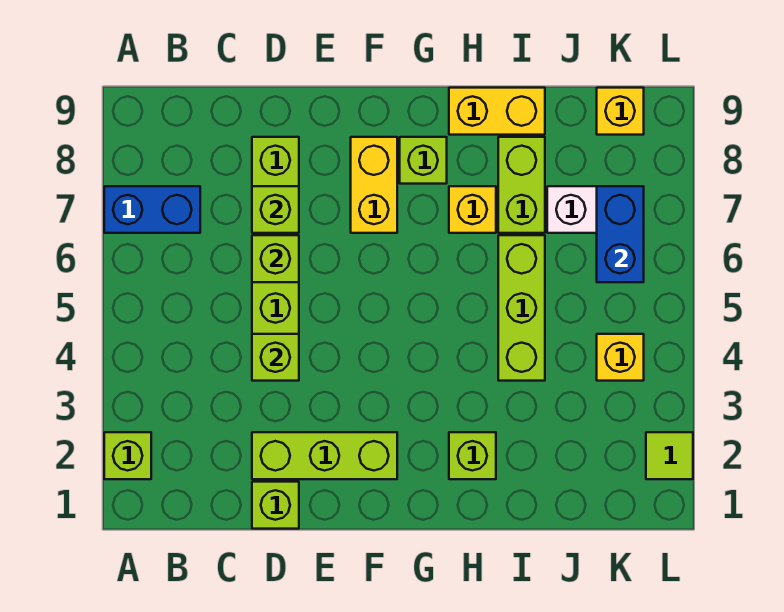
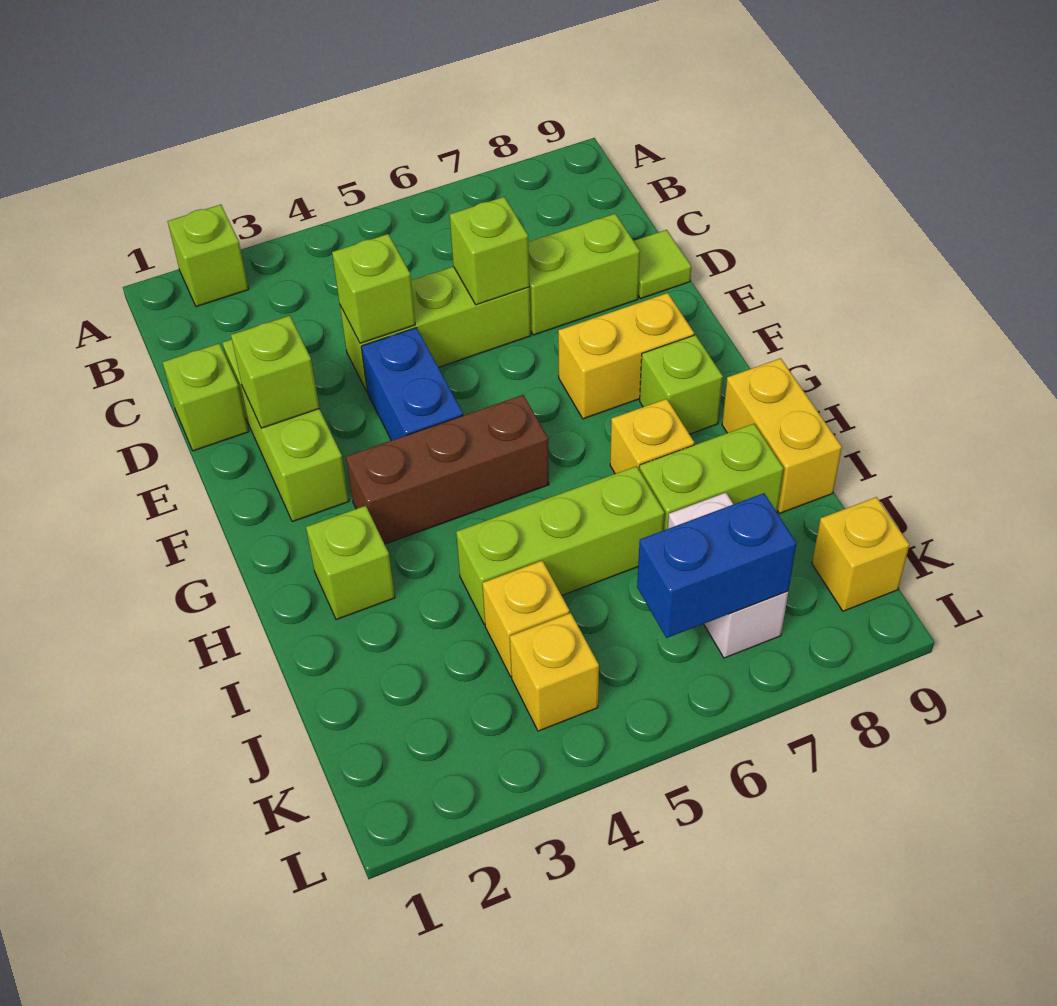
blue brick A7:B7 level 1 -> blue brick E4:F4 level 1
lime brick D7 level 2 -> lime brick E2 level 2
none -> brown brick G3:G5 level 1
none -> yellow brick J4 level 1
lime tile L2 level 1 -> lime tile D9 level 1

